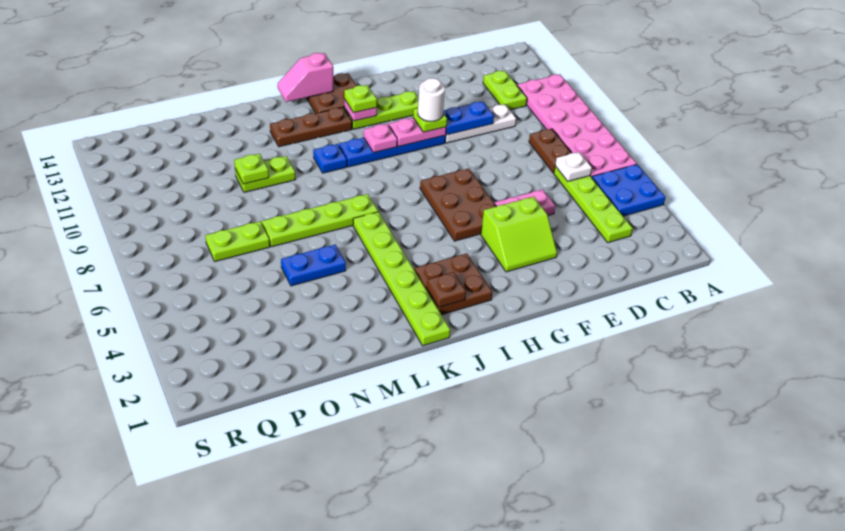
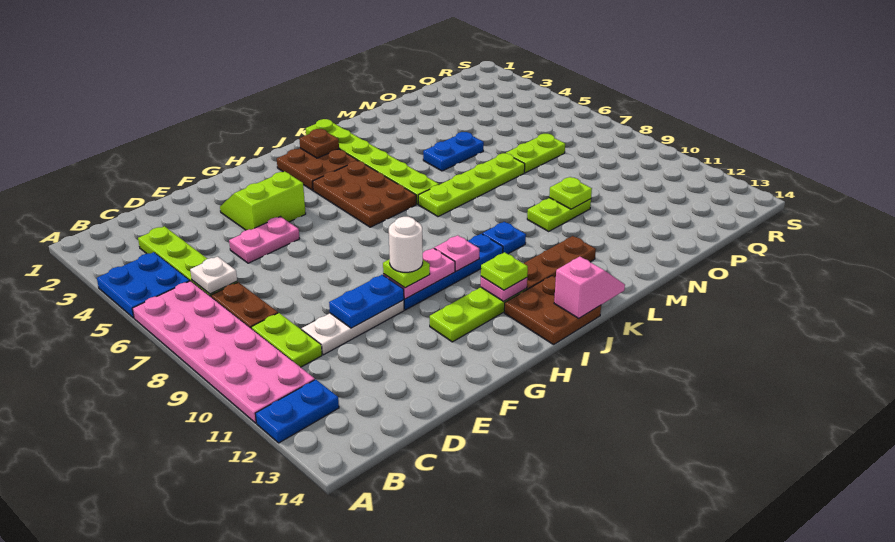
none -> blue plate A12:B12 level 1
lime plate C11:C12 level 1 -> lime plate C9:C10 level 1
brown plate G5:H7 level 1 -> brown plate I4:J6 level 1

